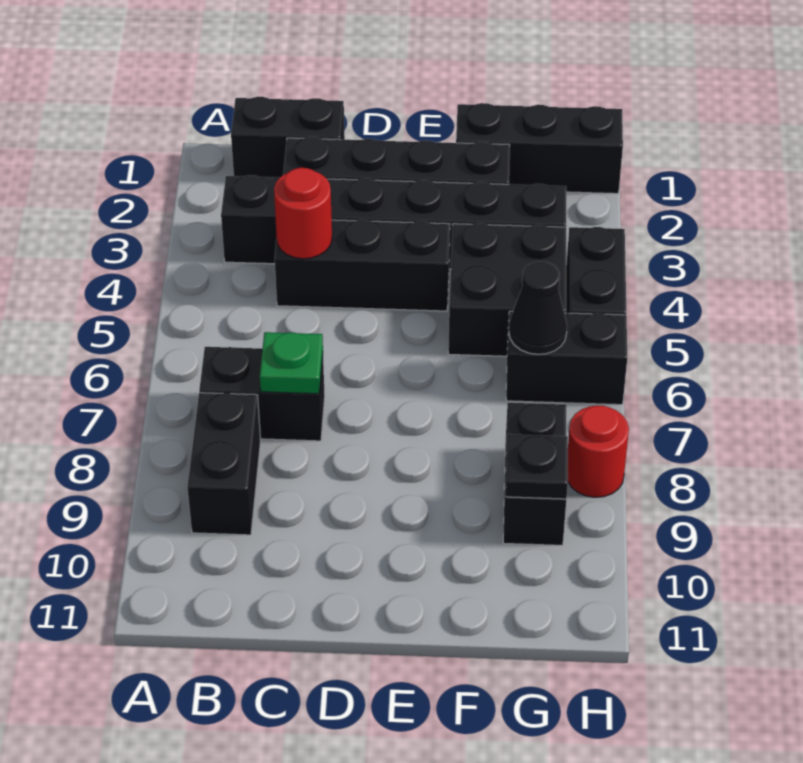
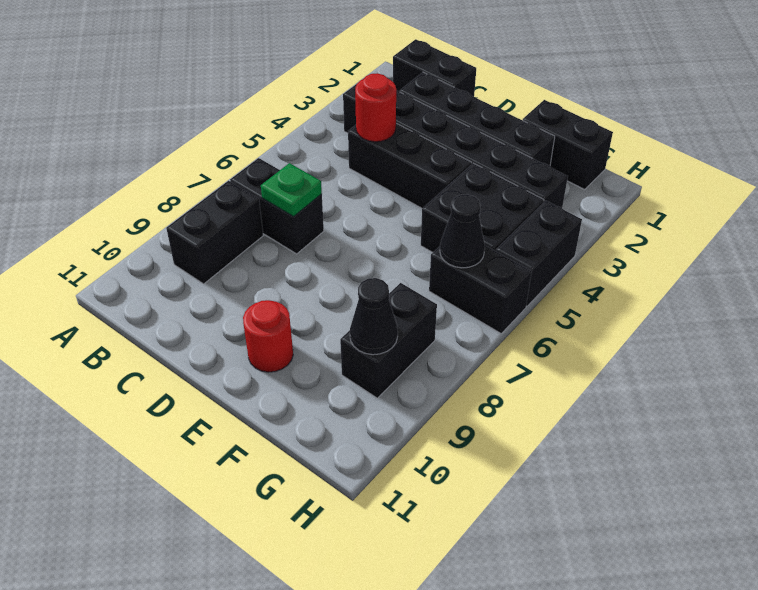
black brick F1:H1 level 1 -> black brick F1:G1 level 1
black plate G9 level 2 -> black cone G9 level 2
red round brick H8 level 1 -> red round brick E10 level 1

